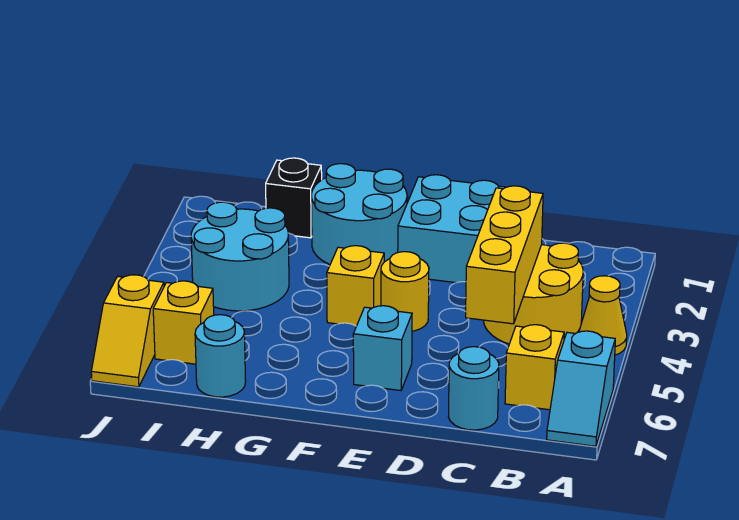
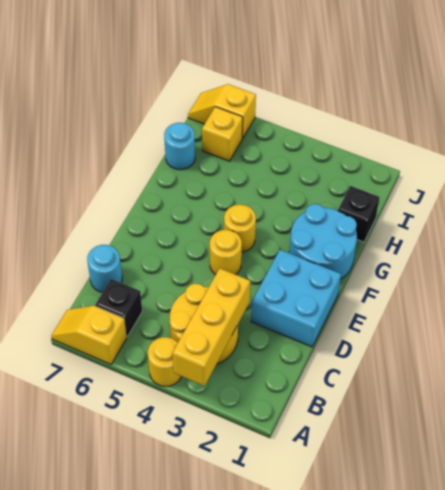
yellow cone A4 level 1 -> yellow round brick A4 level 1
cyan slope A6:A7 level 1 top 6 -> yellow slope A6:A7 level 1 top 6
yellow brick B6 level 1 -> black brick B6 level 1
yellow brick C3:C5 level 2 -> yellow brick A3:C3 level 2
cyan brick E6 level 1 -> none
yellow brick F4 level 1 -> yellow round brick F4 level 1
cyan round brick H3:I4 level 1 -> none

